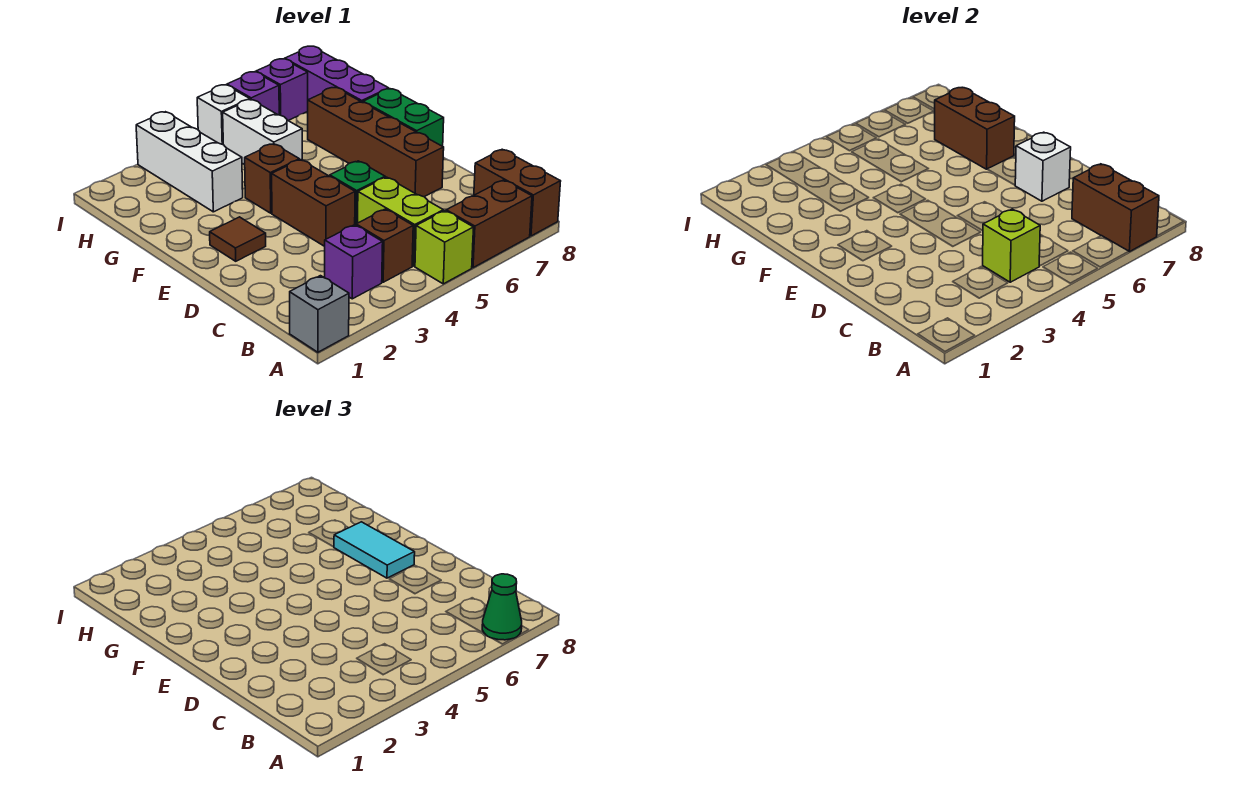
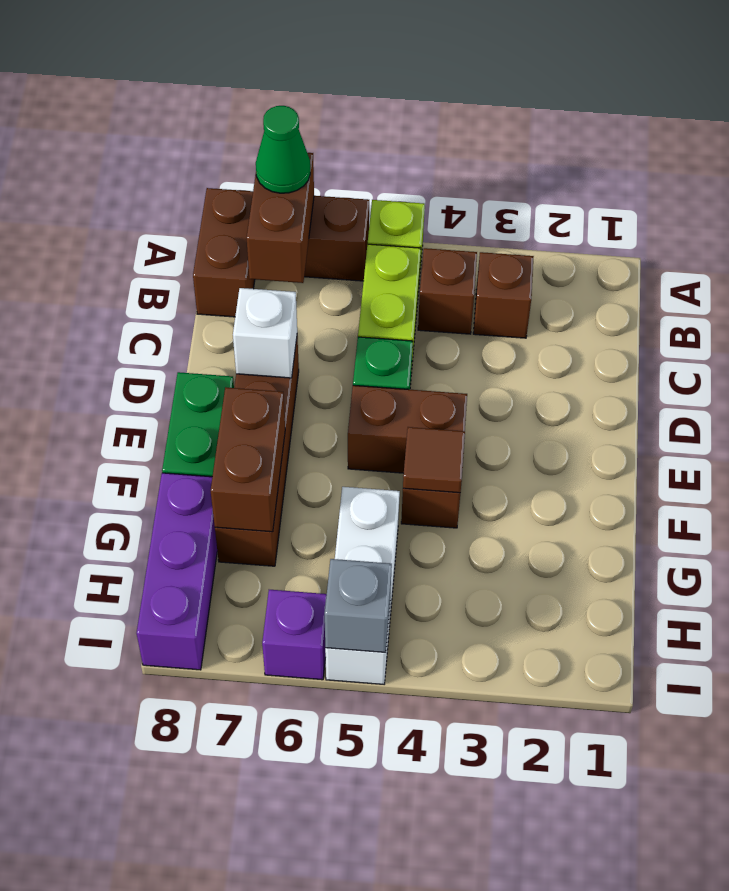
grey brick A1 level 1 -> grey brick I5 level 2
purple brick B3 level 1 -> brown brick B3 level 1
lime brick B4 level 2 -> none
brown brick D4:E4 level 1 -> brown brick E4:E5 level 1
brown tile E2 level 1 -> brown tile F4 level 2
cyan tile E7:F7 level 3 -> none
white brick G3:I3 level 1 -> none
purple brick I7 level 1 -> none

